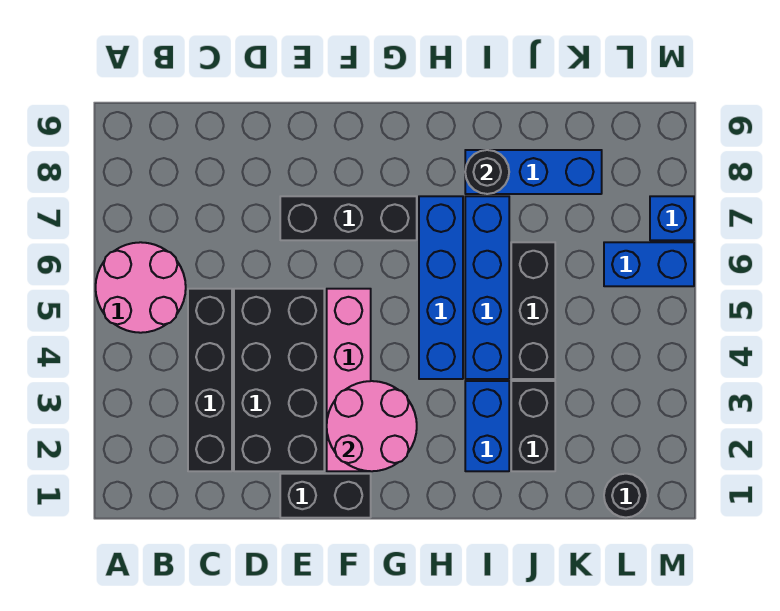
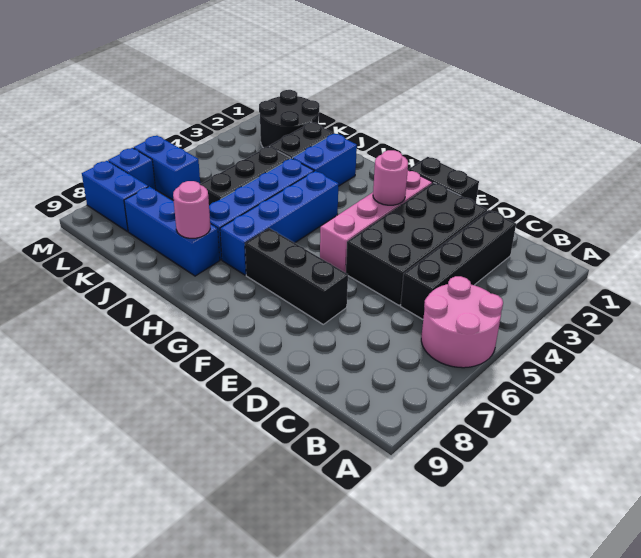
pink round brick F2:G3 level 2 -> pink round brick F3 level 2
black round brick I8 level 2 -> pink round brick I8 level 2
black round brick L1 level 1 -> black round brick K1:L2 level 1
none -> blue brick L8:M8 level 1

